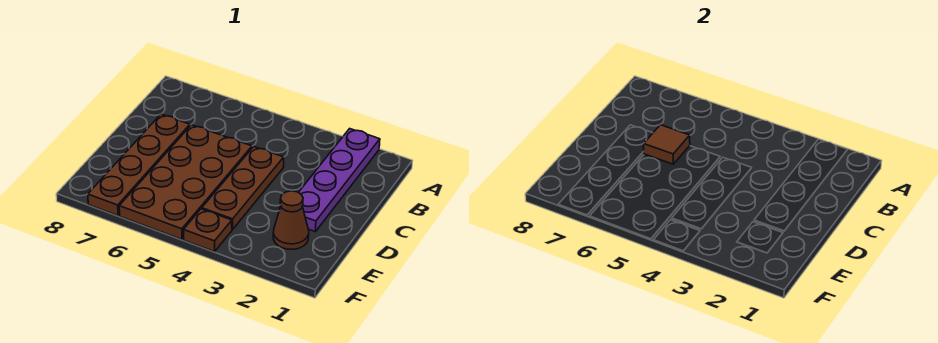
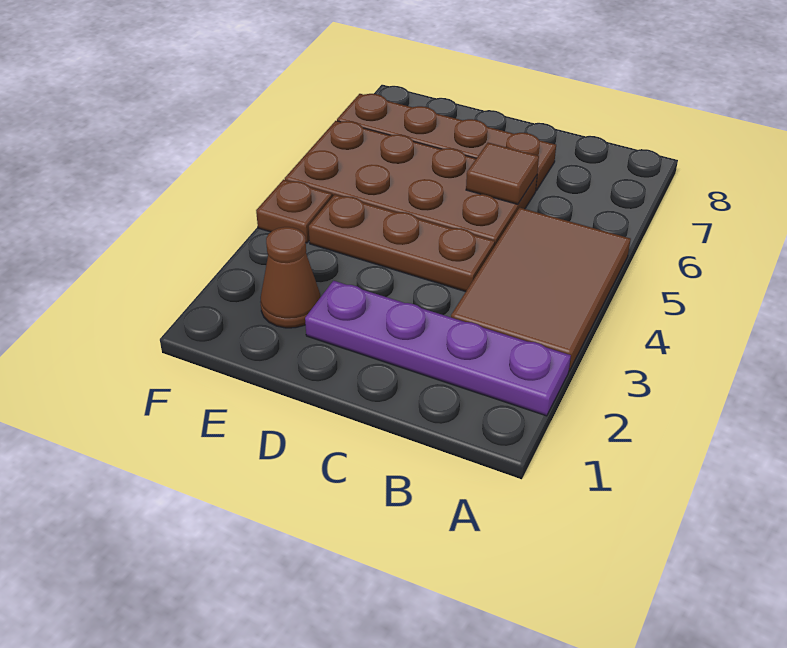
none -> brown tile A3:B5 level 1

